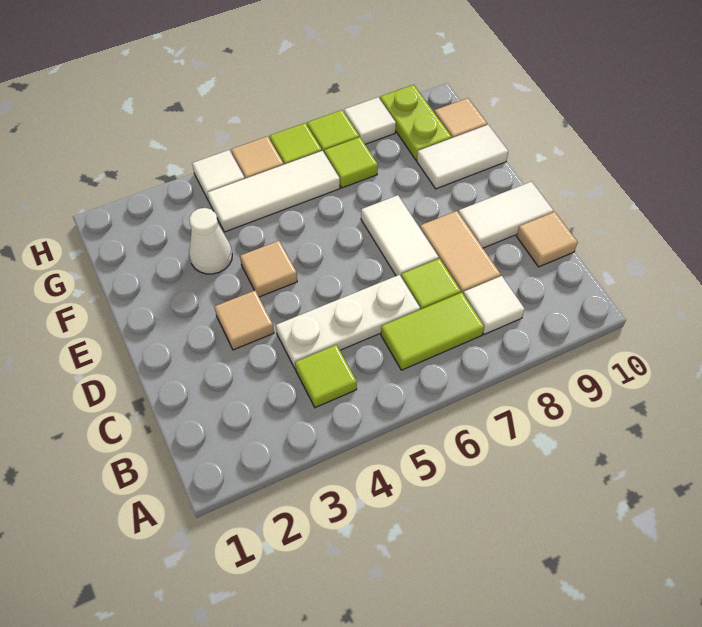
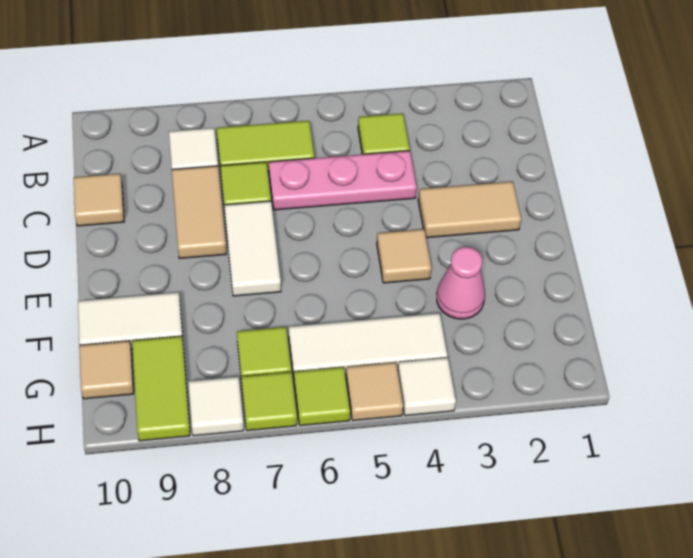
white plate C4:C6 level 1 -> pink plate C4:C6 level 1
tan tile D3 level 1 -> tan tile D2:D3 level 1
white tile D9:D10 level 1 -> none
white cone F3 level 1 -> pink cone F3 level 1
lime plate G9:H9 level 1 -> lime tile G9:H9 level 1

